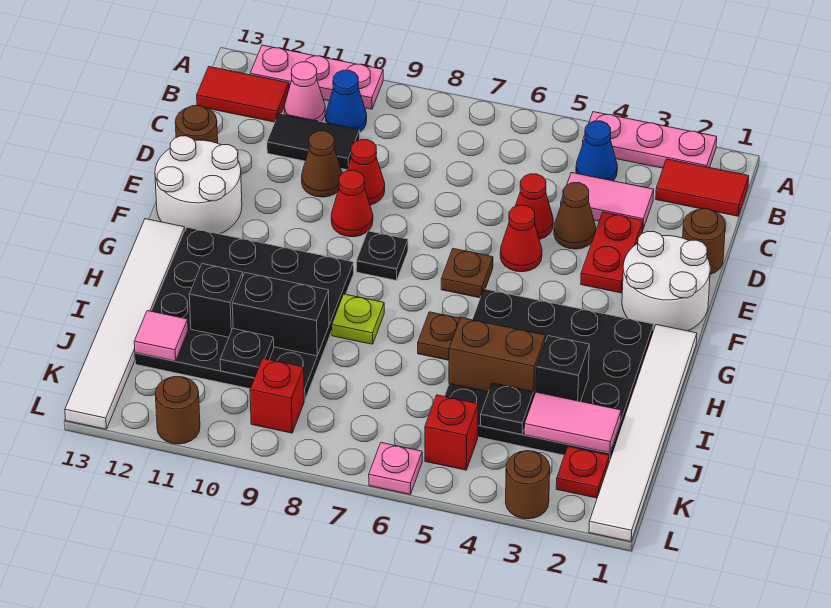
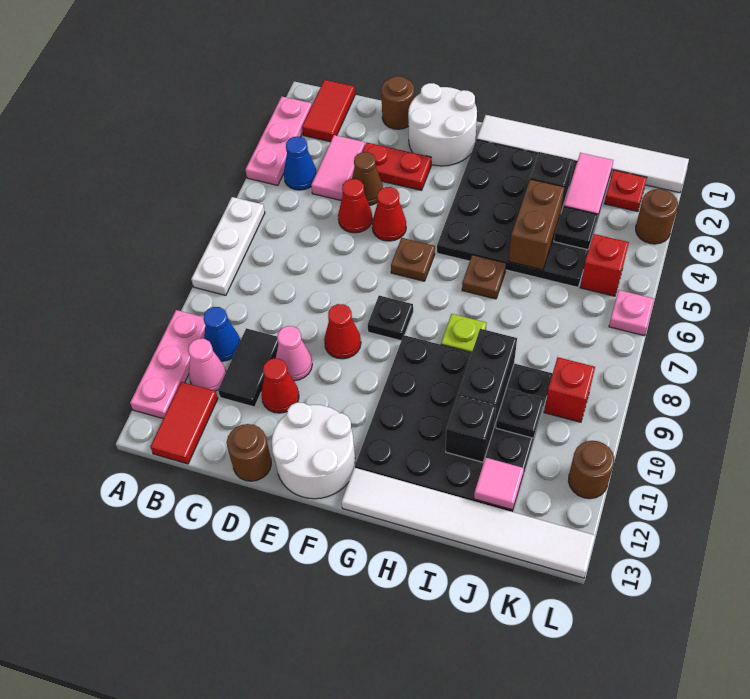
none -> white plate A6:A8 level 1
red cone D9 level 1 -> red cone D11 level 1
brown cone D10 level 1 -> pink cone D10 level 1

